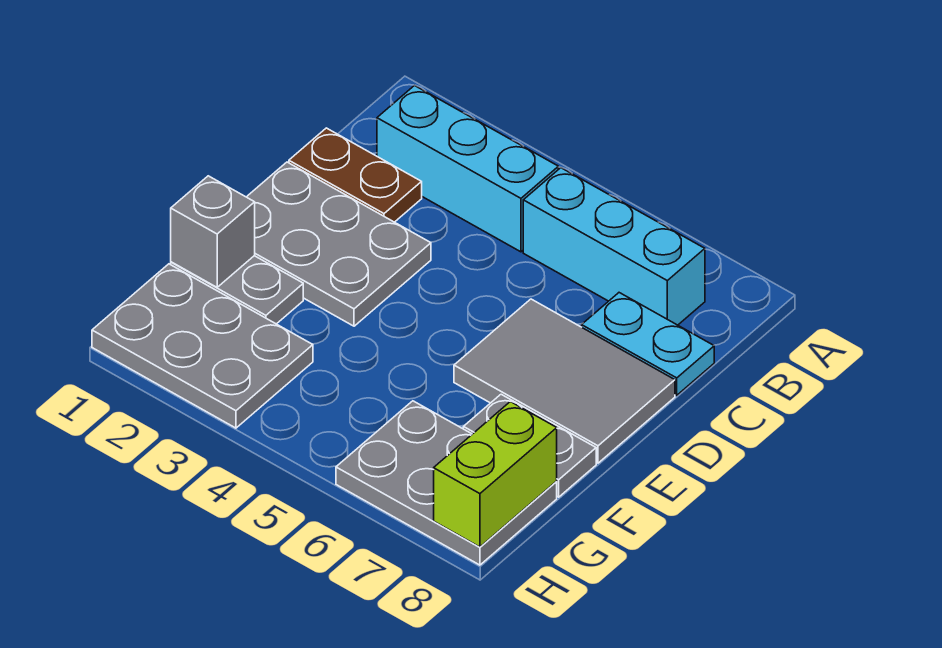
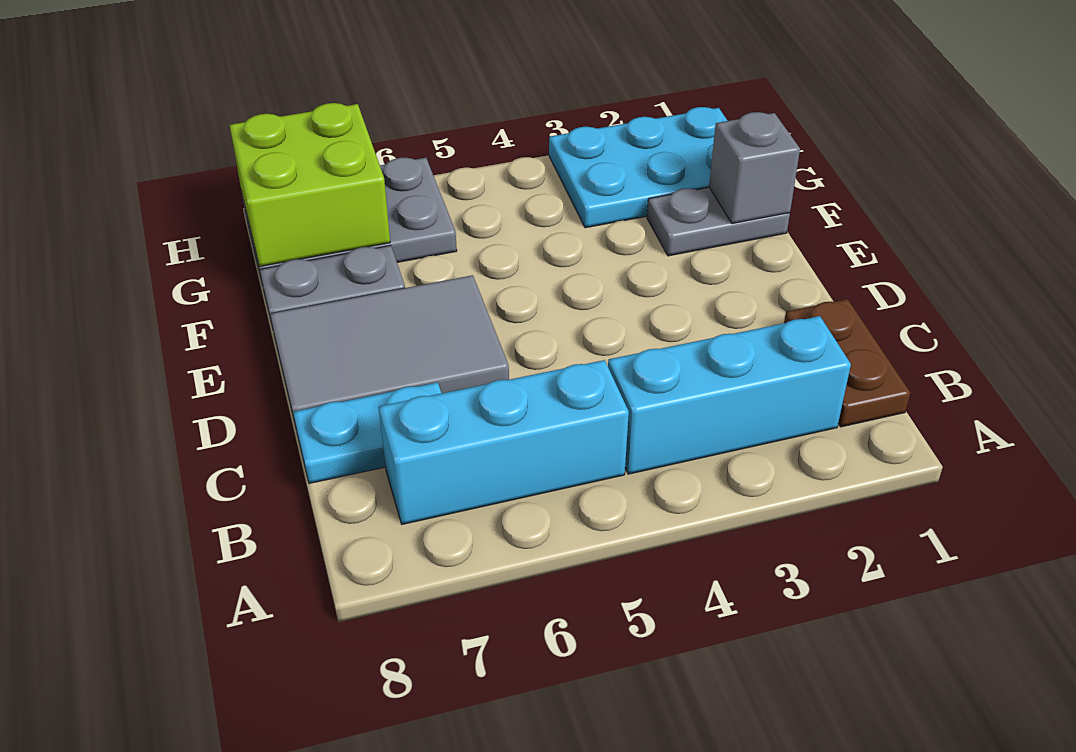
brown plate C1:C2 level 1 -> brown plate B1:C1 level 1
grey plate D1:E3 level 1 -> none
grey plate G1:H3 level 1 -> cyan plate G1:H3 level 1
lime brick G8:H8 level 2 -> lime brick G7:H8 level 2

